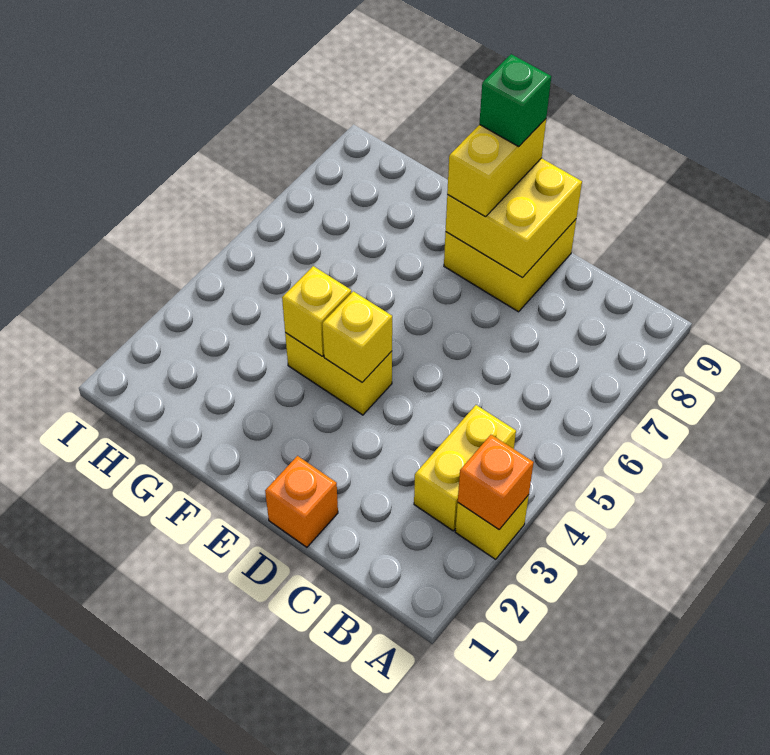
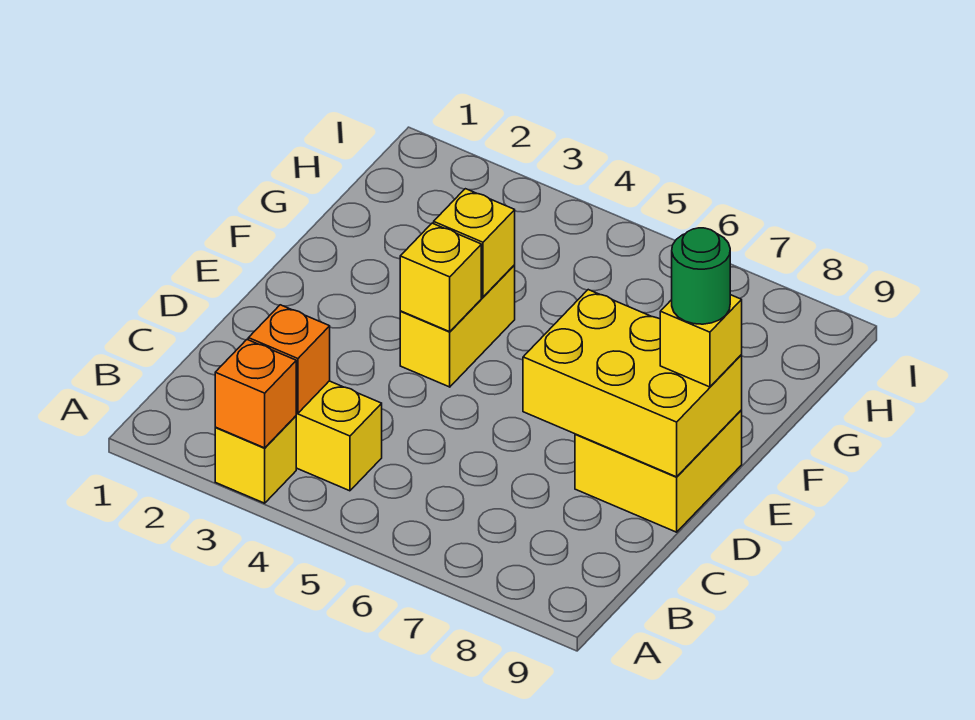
orange brick D1 level 1 -> orange brick B3 level 2
yellow brick D8:E9 level 2 -> yellow brick D7:E9 level 2
yellow brick E8:E9 level 3 -> yellow brick E9 level 3
green brick E9 level 4 -> green round brick E9 level 4

